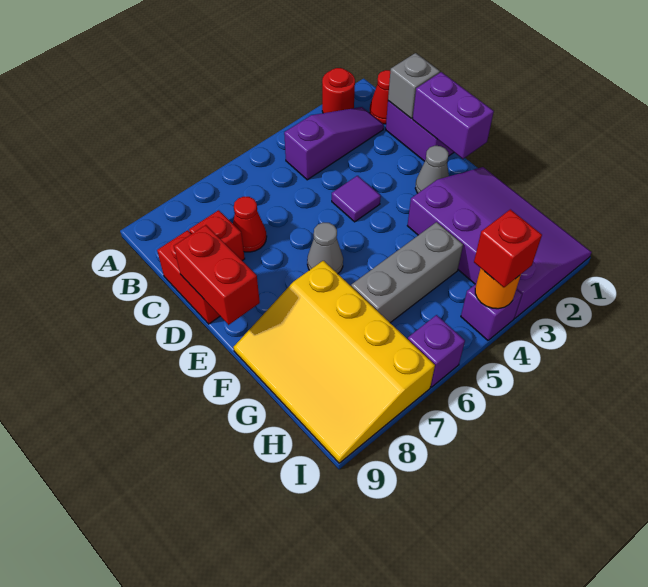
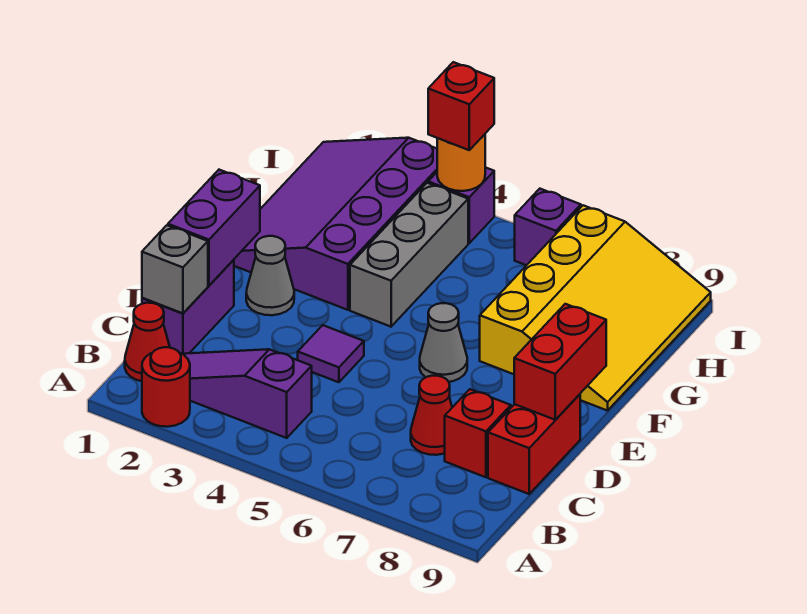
grey brick G4:G6 level 1 -> grey brick F4:H4 level 1

